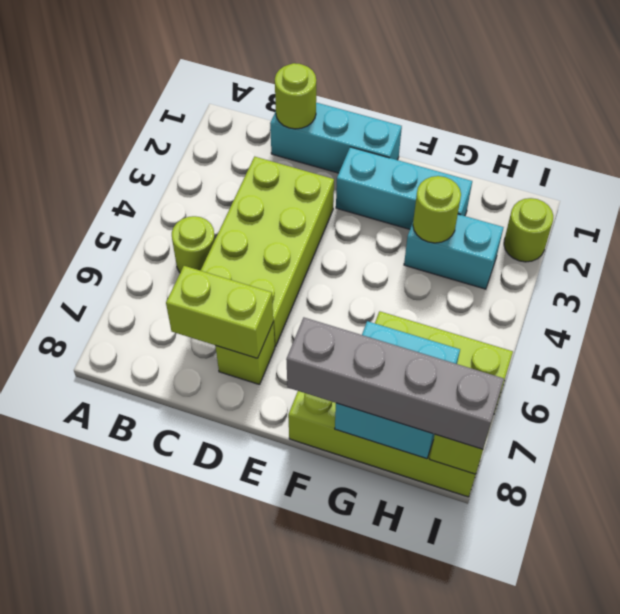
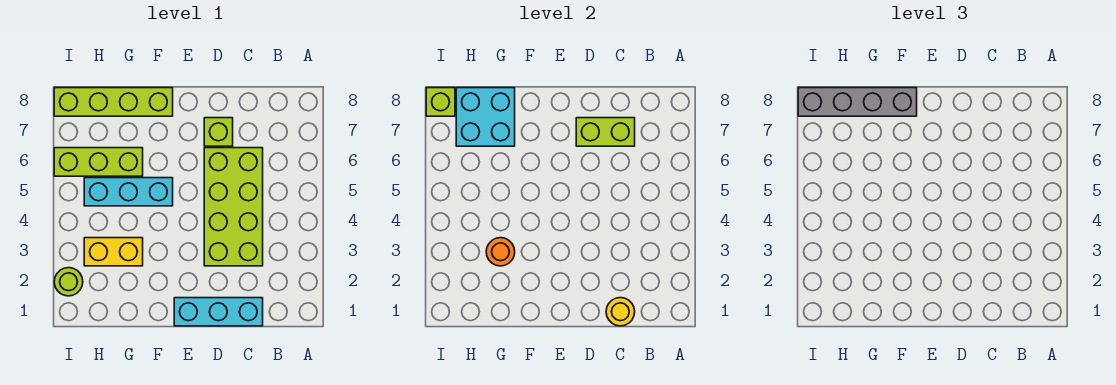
lime round brick B5 level 1 -> none
lime round brick C1 level 2 -> yellow round brick C1 level 2
cyan brick E2:G2 level 1 -> cyan brick F5:H5 level 1
cyan brick G3:H3 level 1 -> yellow brick G3:H3 level 1
lime round brick G3 level 2 -> orange round brick G3 level 2

